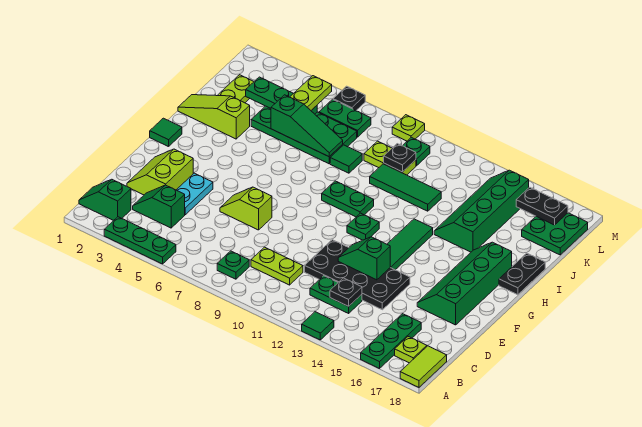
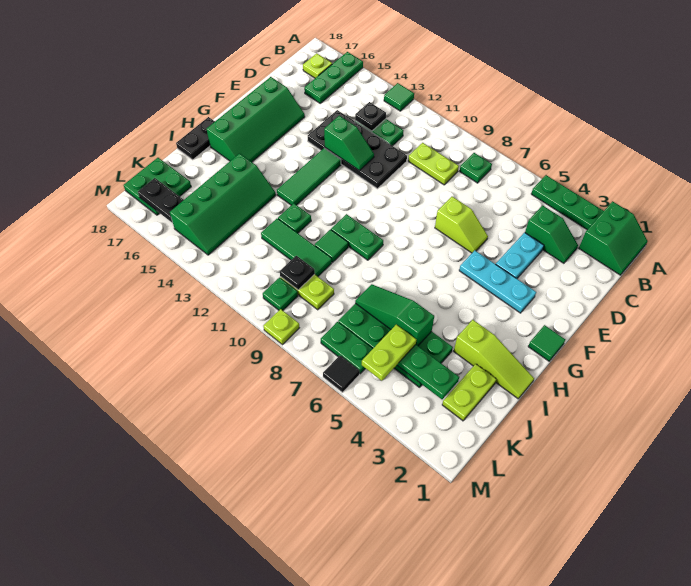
lime tile A18:B18 level 1 -> none
green slope B1:B2 level 1 top 2 -> green slope A1:B2 level 1 top 2
lime slope D2:E3 level 1 top 3 -> none
none -> cyan plate F3:F5 level 1
green plate G11 level 1 -> green plate I12 level 1
green tile J8 level 1 -> green tile I10 level 1
black plate M6 level 1 -> black tile M6 level 1

